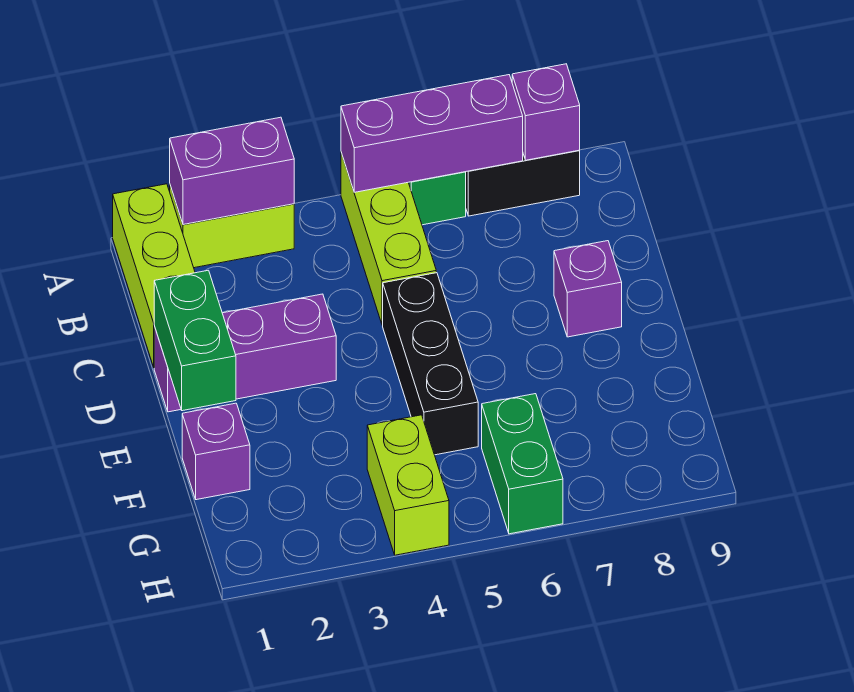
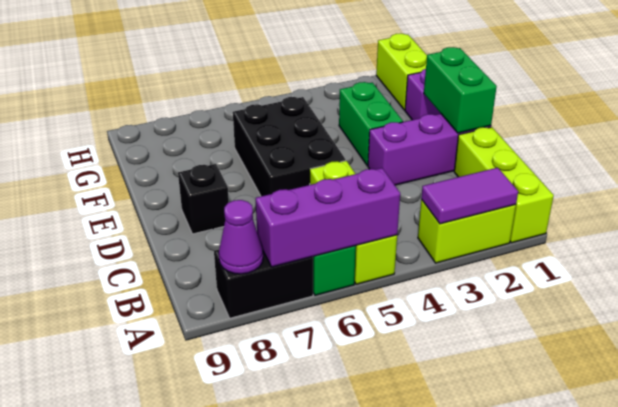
purple brick A2:A3 level 2 -> purple tile A2:A3 level 2
purple brick A8 level 2 -> purple cone A8 level 2
black brick D5:F5 level 1 -> black brick D5:F6 level 1
purple brick D8 level 1 -> black brick D8 level 1
lime brick G4:H4 level 1 -> lime brick G1:H1 level 1
green brick G6:H6 level 1 -> green brick E3:F3 level 1

